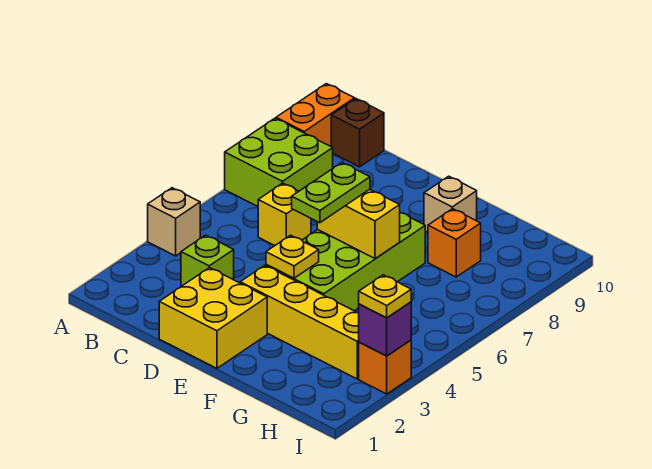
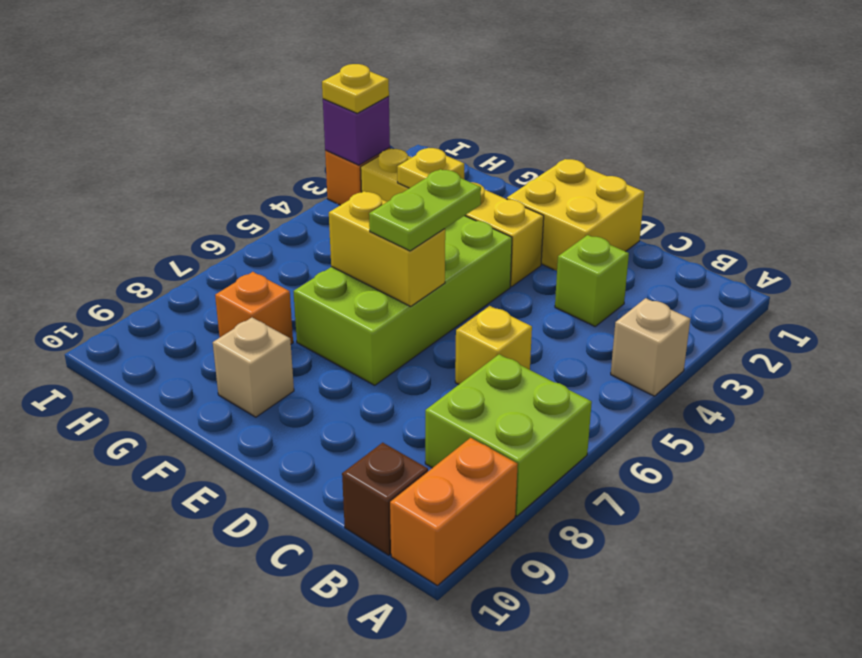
yellow plate E4 level 2 -> yellow plate G3 level 2

